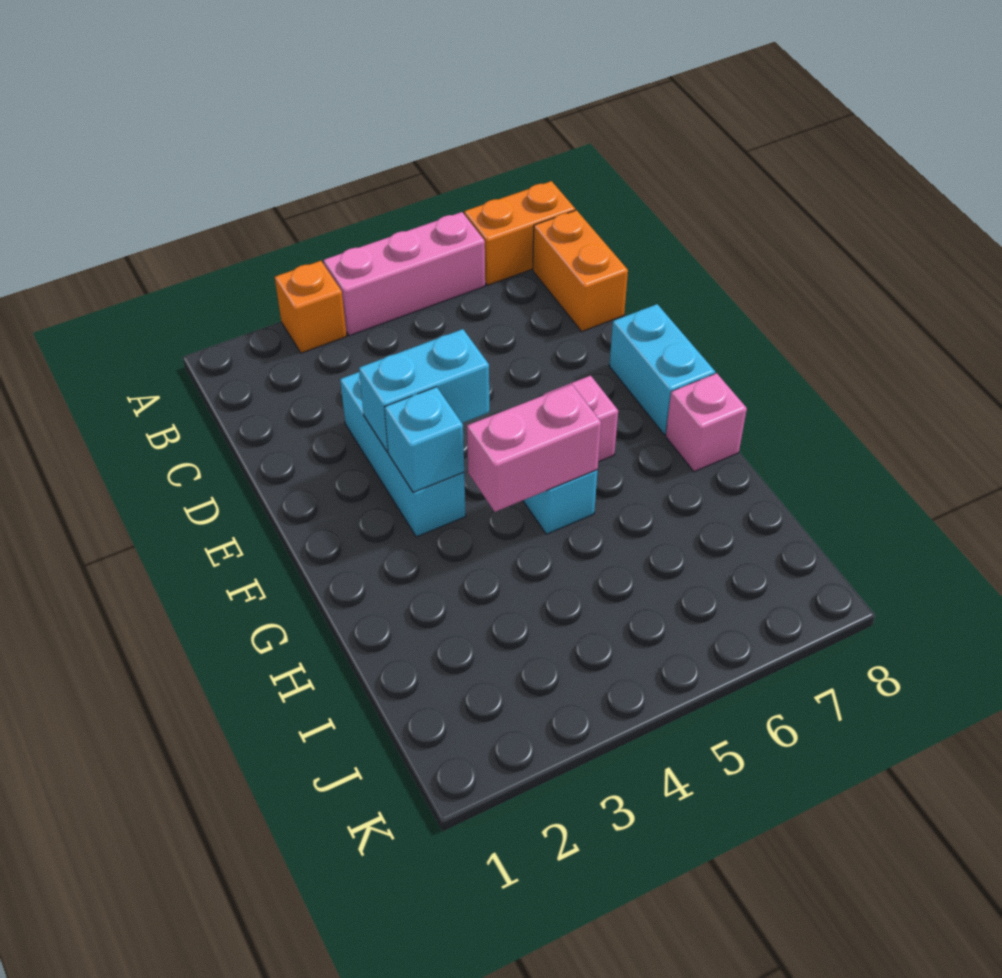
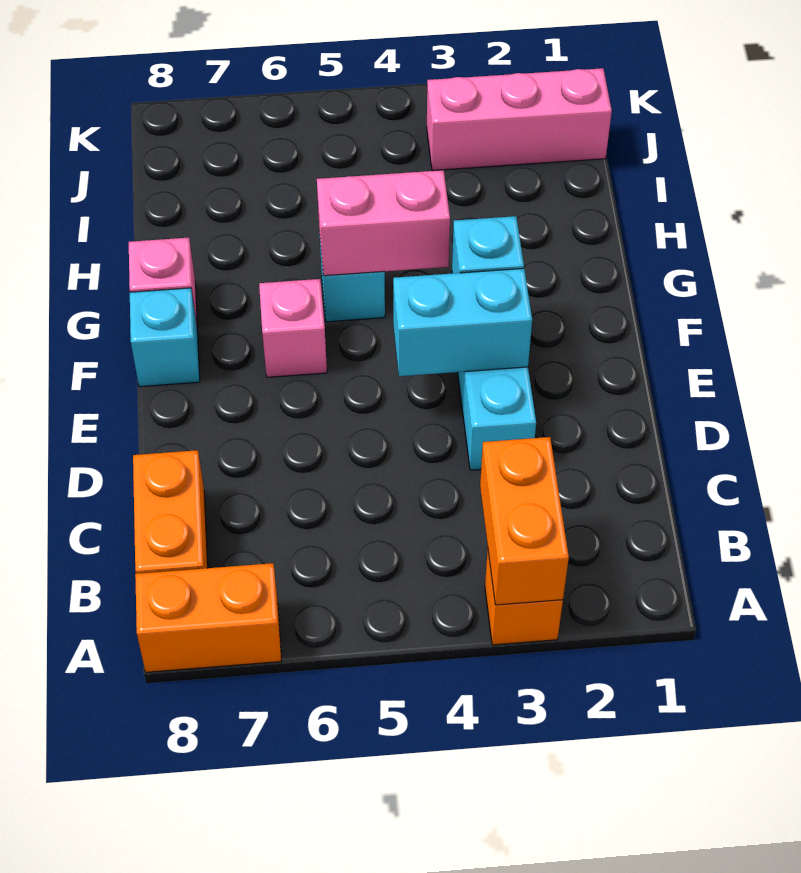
none -> orange brick A3:B3 level 2
pink brick A4:A6 level 1 -> pink brick J1:J3 level 1
cyan brick E8:F8 level 1 -> cyan brick F8 level 1

